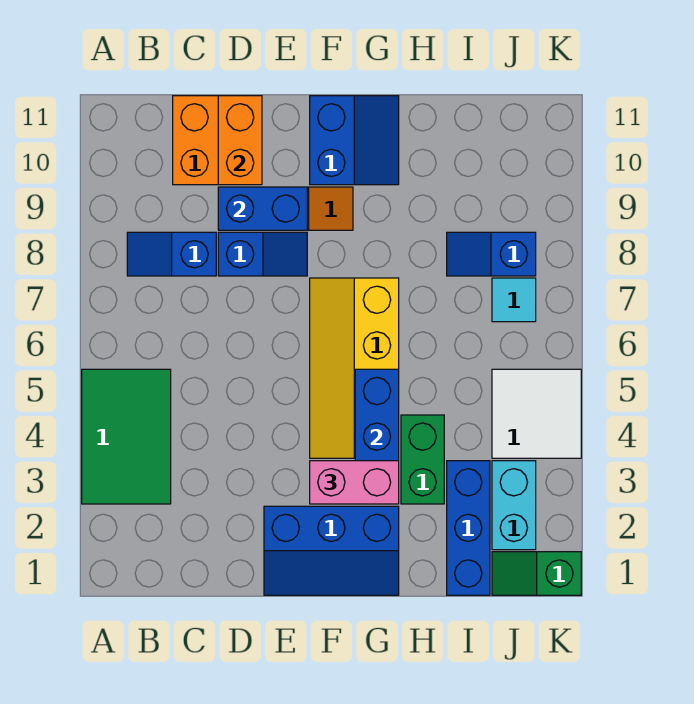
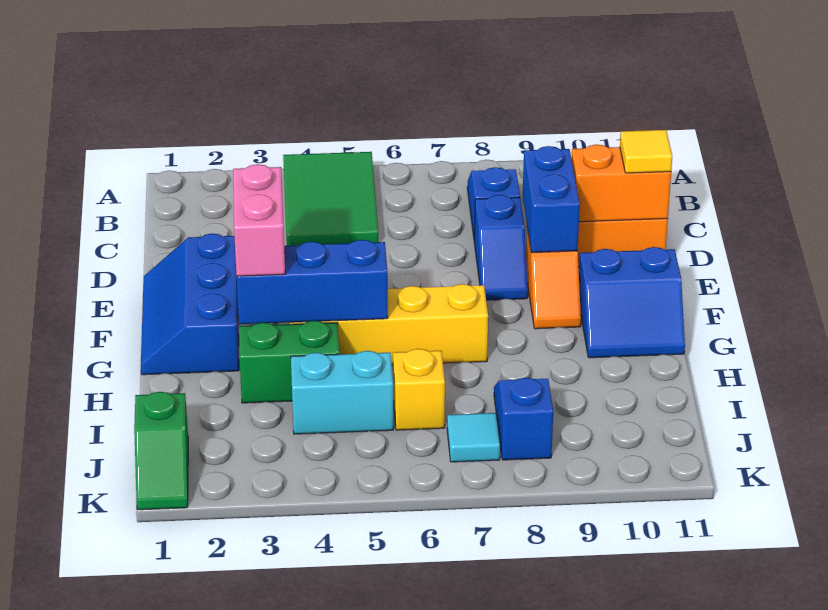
green tile A3:B5 level 1 -> green tile A4:C5 level 1
none -> yellow tile D11 level 3
blue brick I1:I3 level 1 -> none
none -> yellow brick I6 level 1
green slope J1:K1 level 1 top K -> green slope J1:K1 level 1 top J
cyan brick J2:J3 level 1 -> cyan brick I4:I5 level 1
white tile J4:K5 level 1 -> none

